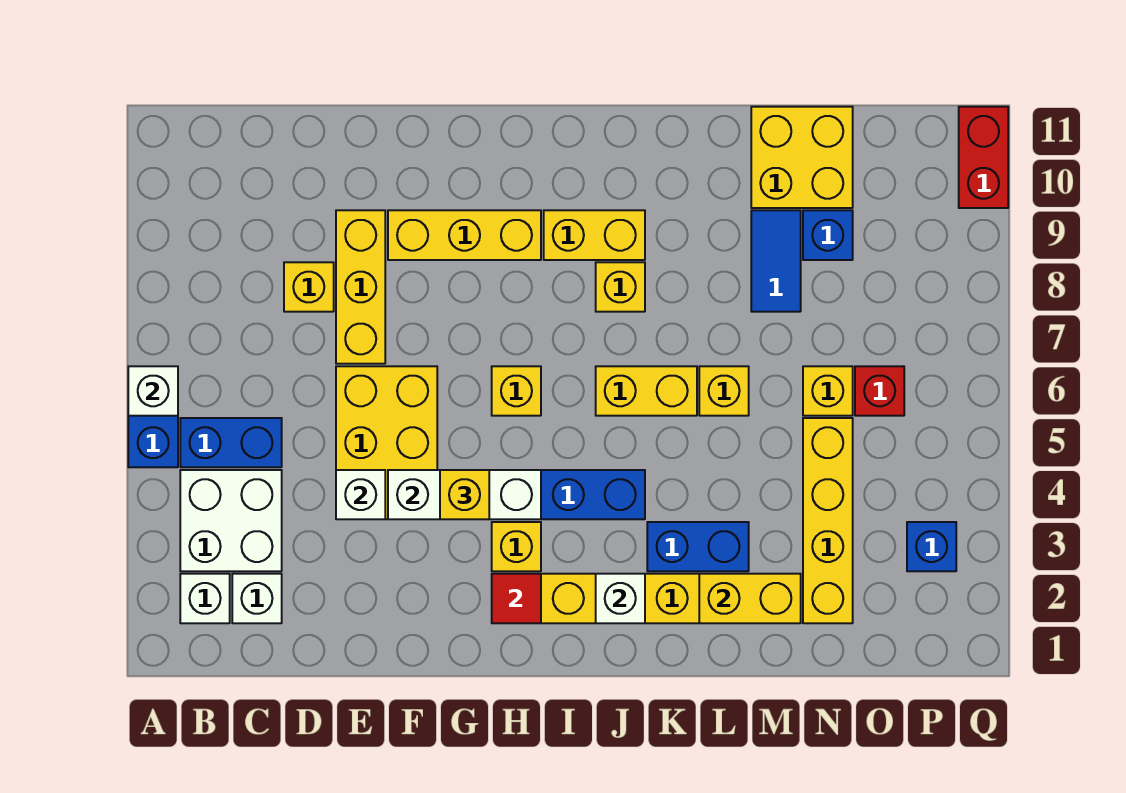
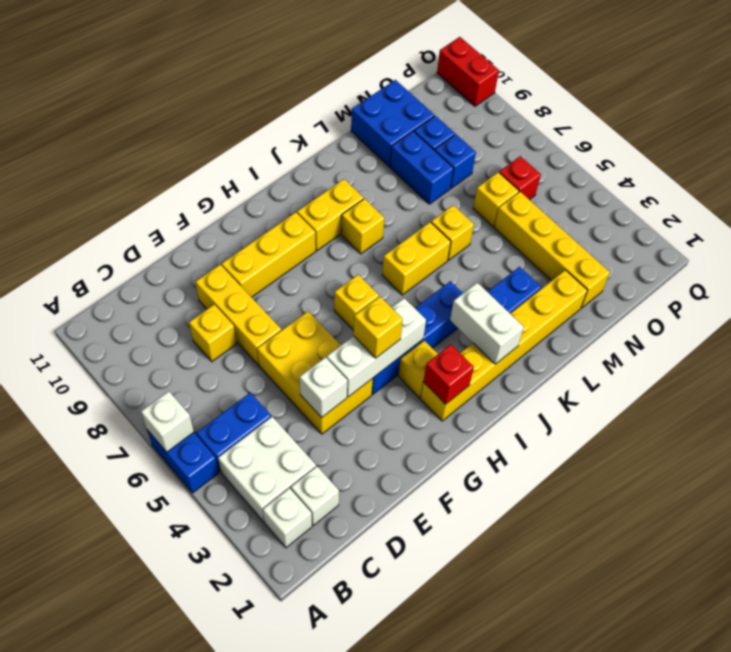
red tile H2 level 2 -> red brick H2 level 2
white brick J2 level 2 -> white brick J2:J3 level 2
yellow brick L2:M2 level 2 -> none
blue tile M8:M9 level 1 -> blue brick M8:M9 level 1
yellow brick M10:N11 level 1 -> blue brick M10:N11 level 1
blue brick P3 level 1 -> blue brick N8 level 1

